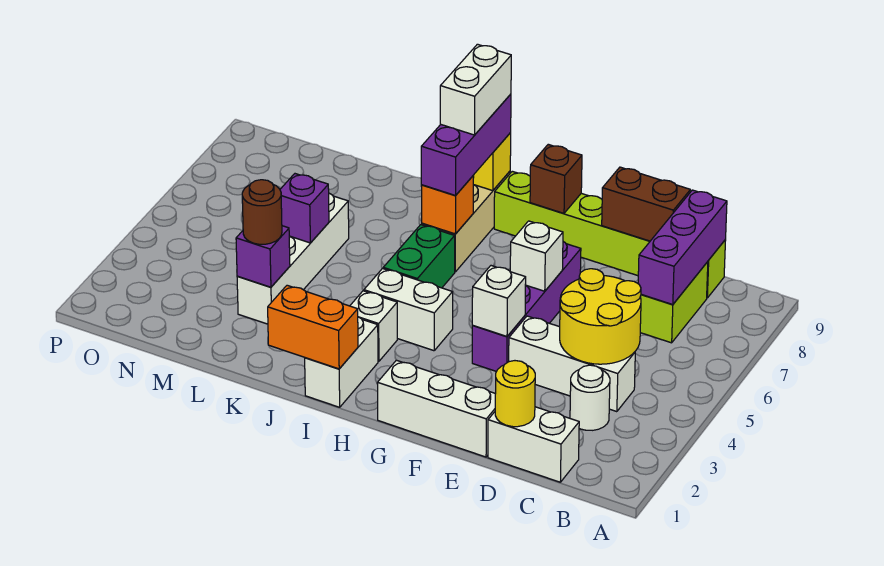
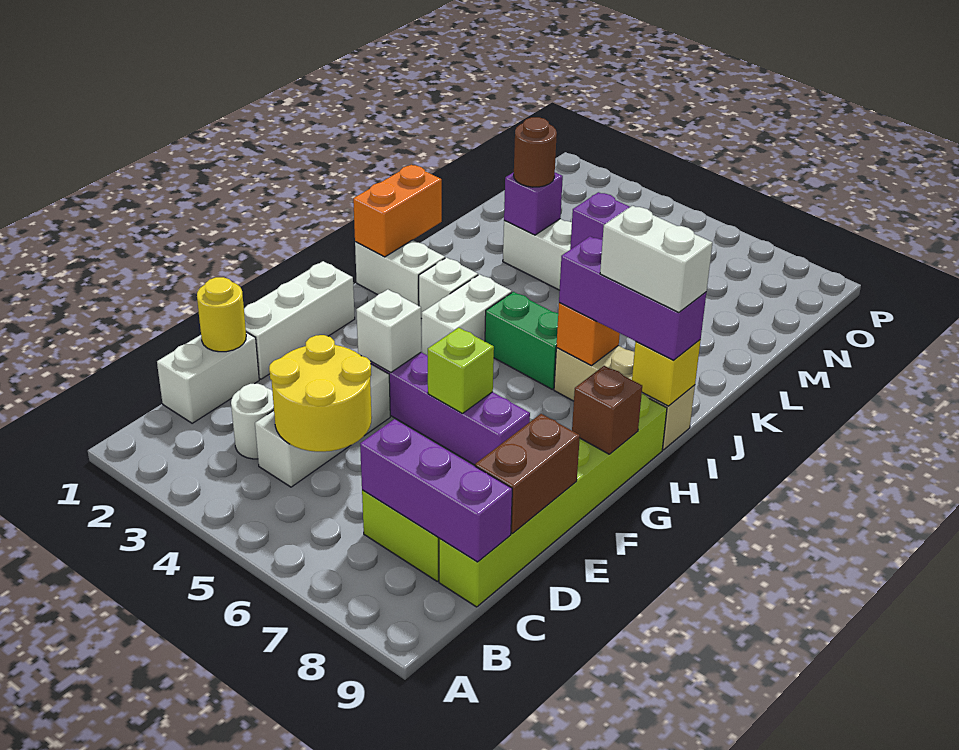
white brick F6 level 2 -> lime brick F6 level 2

